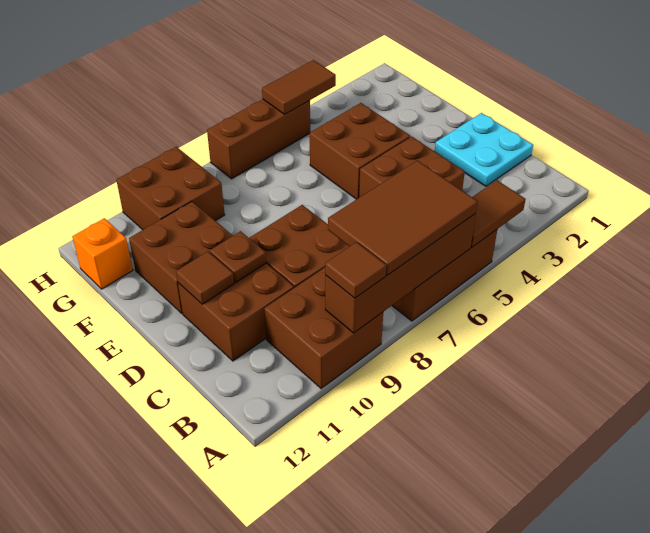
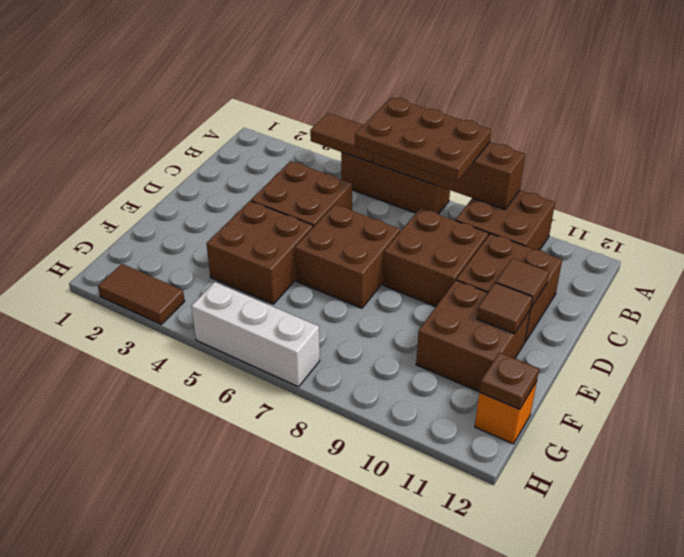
brown tile A6:B8 level 3 -> brown plate A6:B8 level 3
brown tile A9 level 3 -> brown tile E11 level 2
cyan plate C1:D2 level 1 -> none
brown plate D10 level 2 -> brown plate G12 level 2
brown brick G9:H10 level 1 -> brown brick D6:E7 level 1
brown tile H4:H5 level 2 -> brown tile H2:H3 level 1
brown brick H5:H7 level 1 -> white brick H5:H7 level 1

